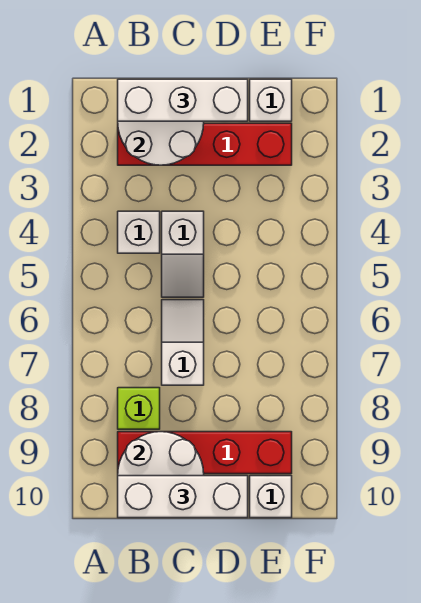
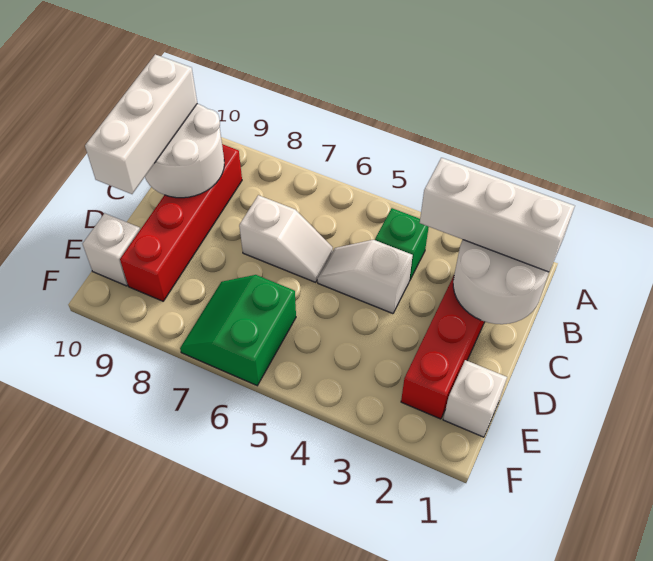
white brick B1:D1 level 3 -> white brick B1:B3 level 3
white brick B4 level 1 -> green brick B4 level 1
lime brick B8 level 1 -> none
none -> green slope E6:F7 level 1 top 6

